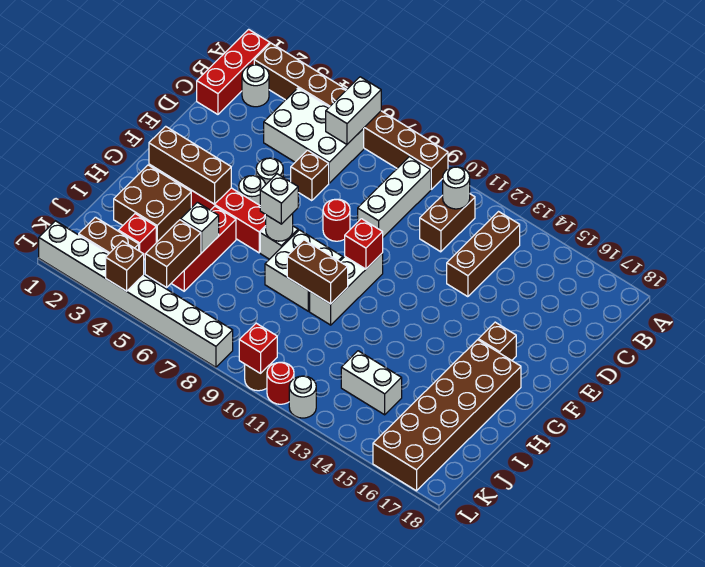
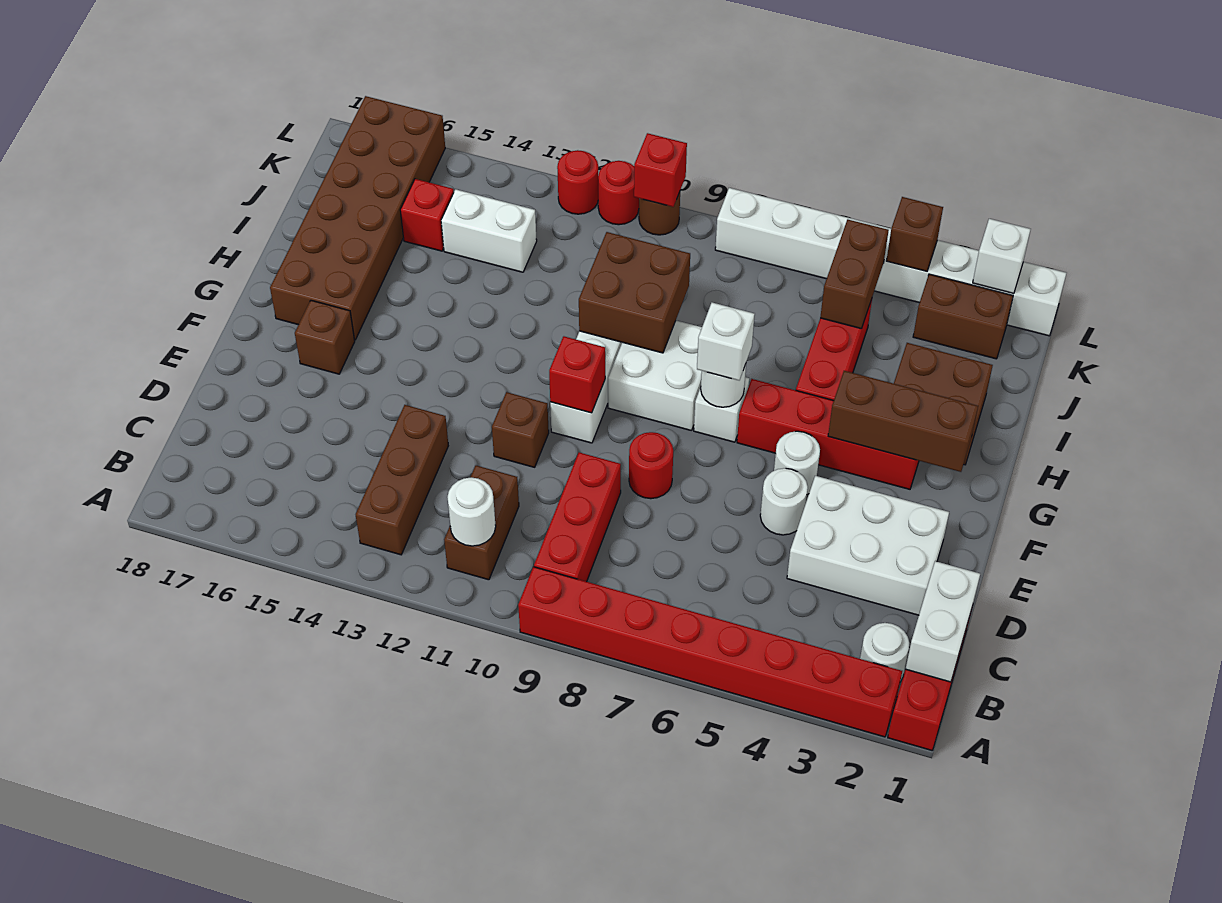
brown brick A2:A9 level 1 -> red brick A2:A9 level 1
white brick A6:B6 level 2 -> white brick B1:C1 level 2
white brick B4:C6 level 1 -> white brick D2:E4 level 1
white brick B9:D9 level 1 -> red brick B9:D9 level 1
brown brick D6 level 1 -> brown brick E11 level 1
brown brick H9:H10 level 2 -> brown brick H9:I10 level 2
white brick I5 level 2 -> white brick L2 level 2
red brick J3 level 1 -> red brick J15 level 1
white round brick L12 level 1 -> red round brick L12 level 1

